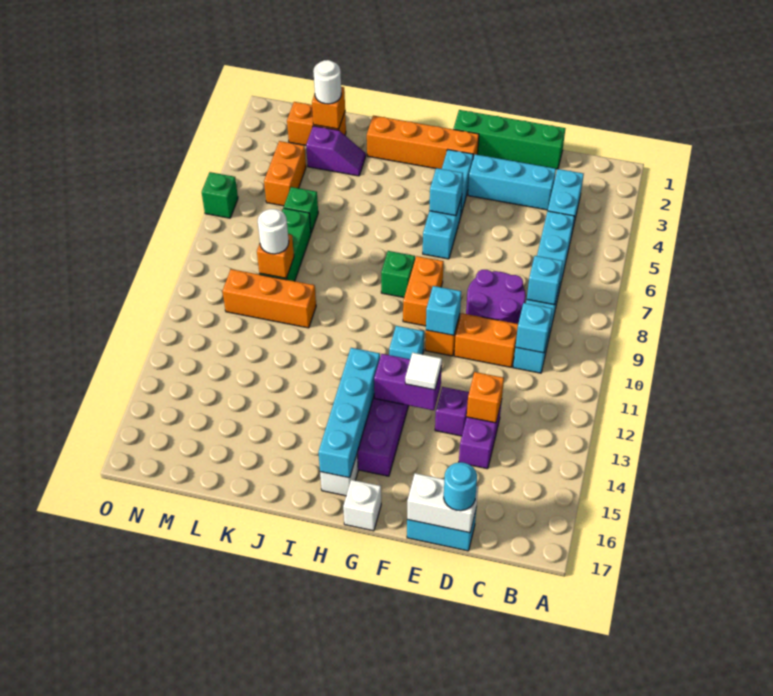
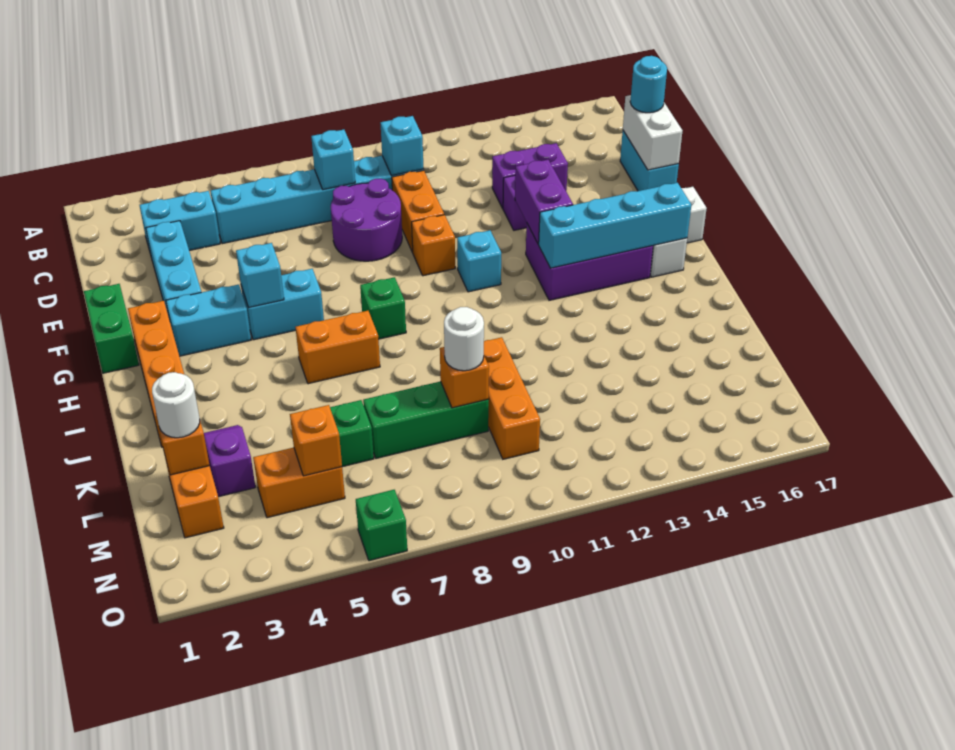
green brick D1:G1 level 1 -> green brick F1:G1 level 1
orange brick D13 level 2 -> orange brick M5 level 2
cyan brick F10 level 2 -> none
white tile F13 level 3 -> none
orange brick G8:G9 level 1 -> orange brick I6:I7 level 1

